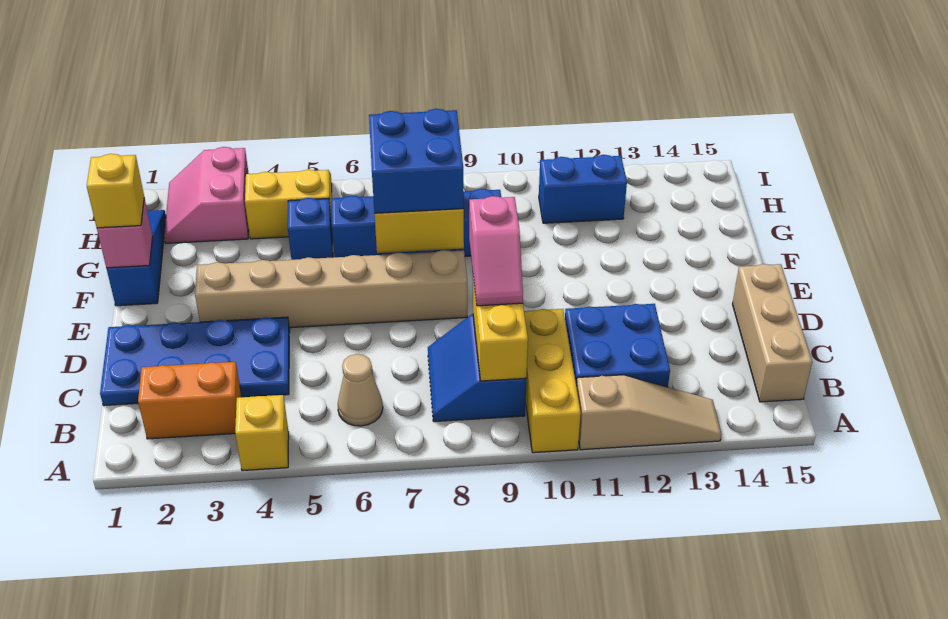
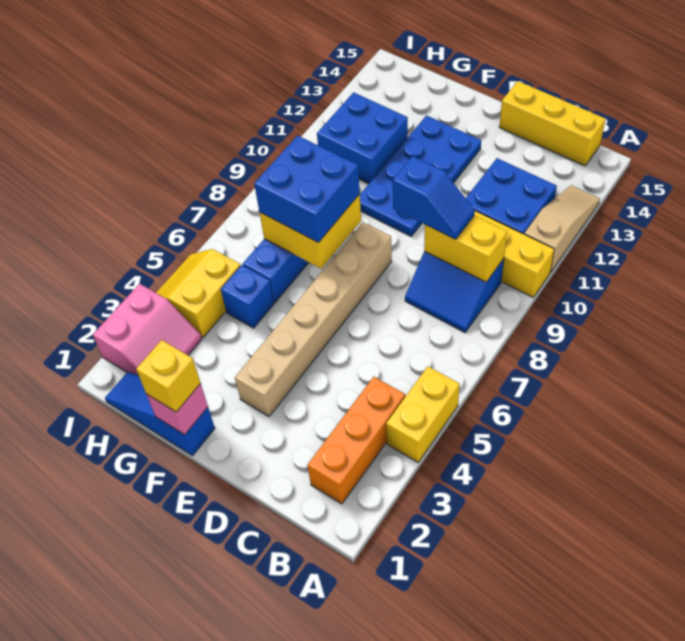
yellow brick A4 level 1 -> yellow brick A4:A5 level 1
orange brick B2:B3 level 1 -> orange brick B2:B4 level 1
tan cone B6 level 1 -> none
tan brick B15:D15 level 1 -> yellow brick B15:D15 level 1
blue plate C1:D4 level 1 -> blue plate E10:F13 level 1
pink slope C9:D9 level 3 top D -> blue slope C9:D9 level 3 top D
pink slope H2:I3 level 1 top 3 -> pink slope H2:I3 level 1 top I
blue brick H11:H12 level 1 -> blue brick G11:H12 level 1

